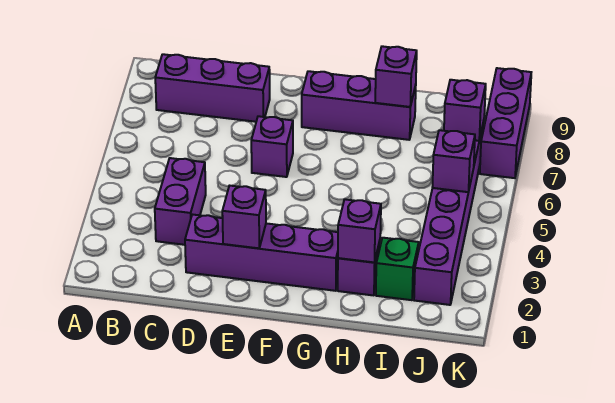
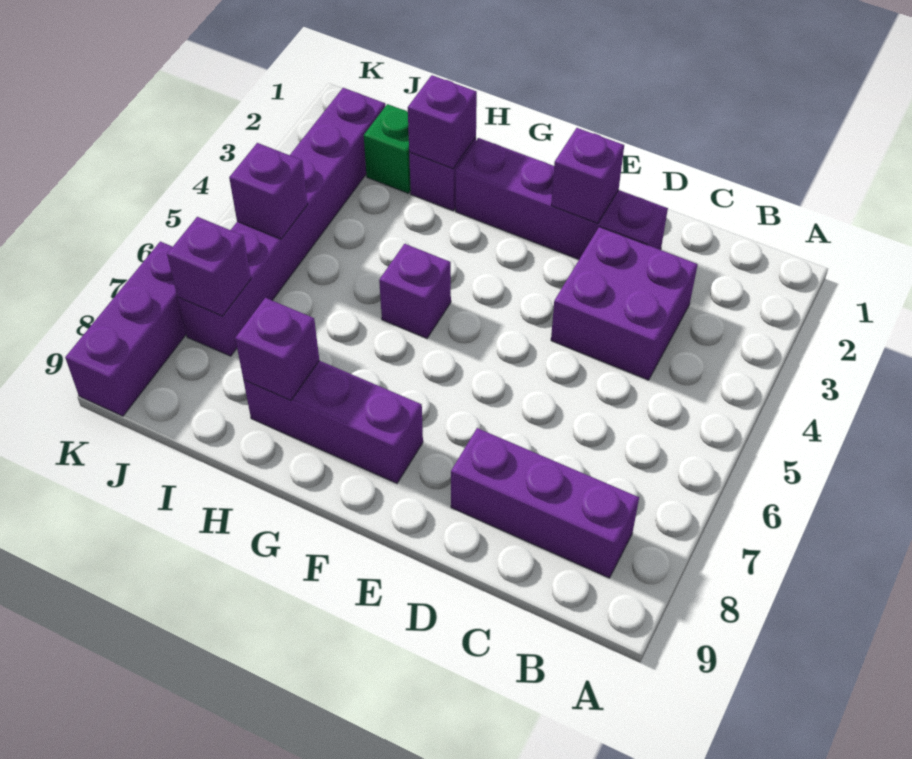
purple brick C3:C4 level 1 -> purple brick C3:D4 level 1
purple brick E6 level 1 -> purple brick G5 level 1

